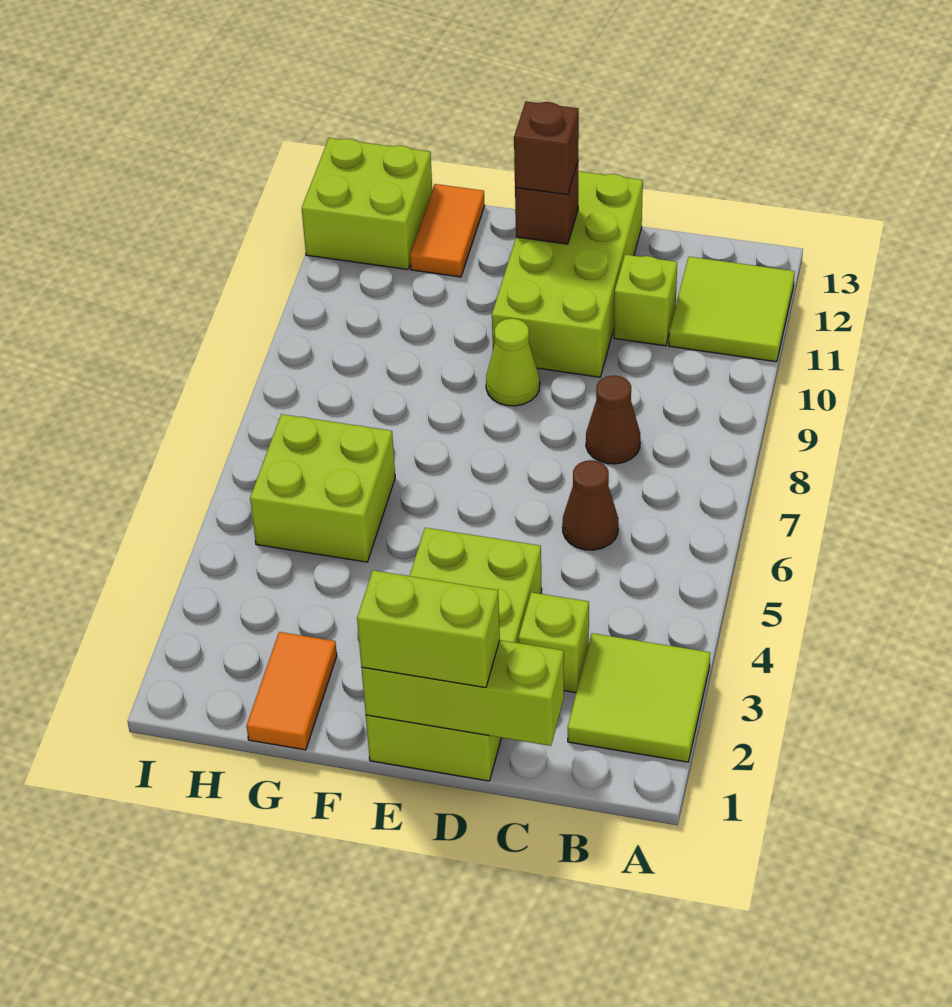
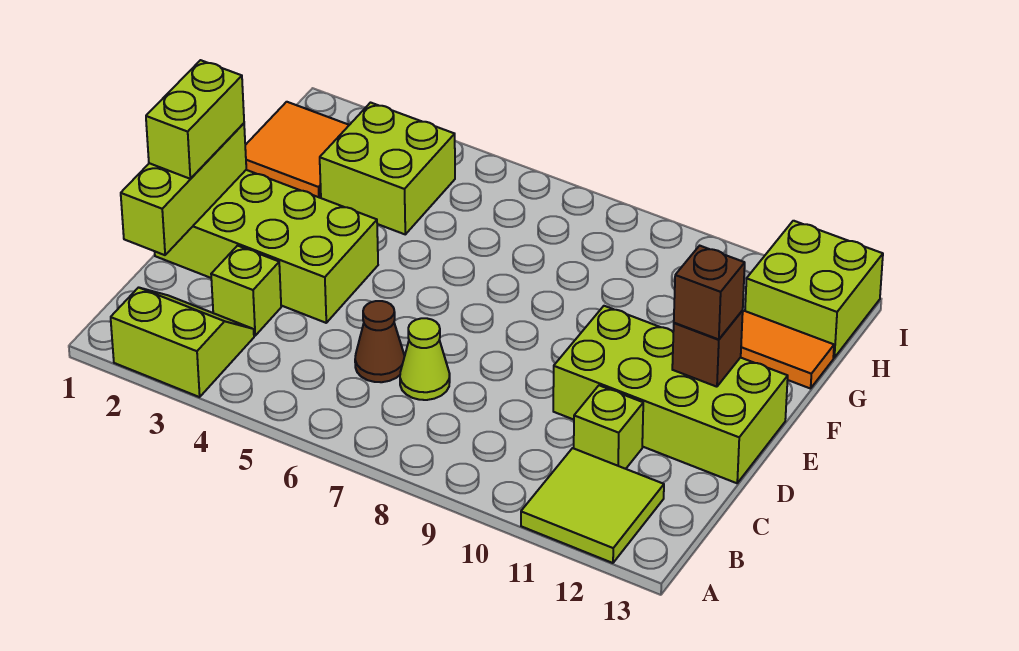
lime tile A2:B3 level 1 -> lime slope A2:B3 level 1 top A
brown cone C8 level 1 -> none
lime cone E9 level 1 -> lime cone C7 level 1
orange tile G1:G2 level 1 -> orange tile G1:H2 level 1
lime brick G5:H6 level 1 -> lime brick G3:H4 level 1

